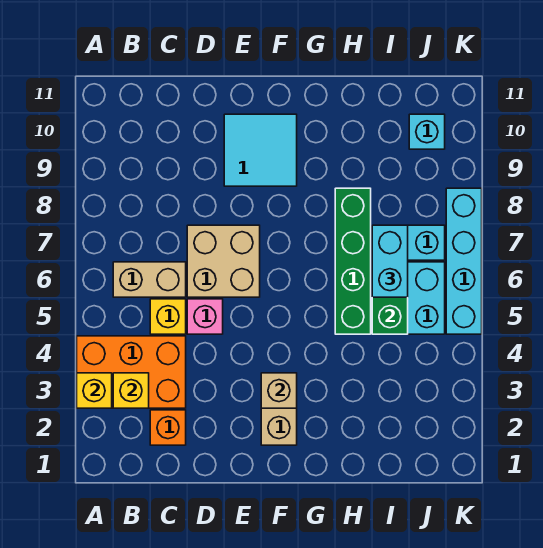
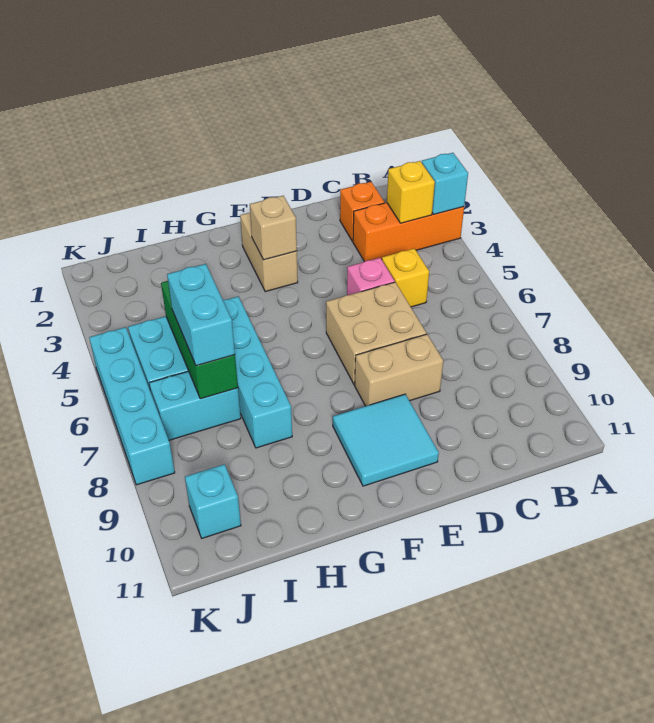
orange brick A3:C4 level 1 -> orange brick A3:C3 level 1
yellow brick A3 level 2 -> cyan brick A3 level 2
tan brick B6:C6 level 1 -> tan brick D8:E8 level 1
green brick H5:H8 level 1 -> cyan brick H5:H8 level 1

